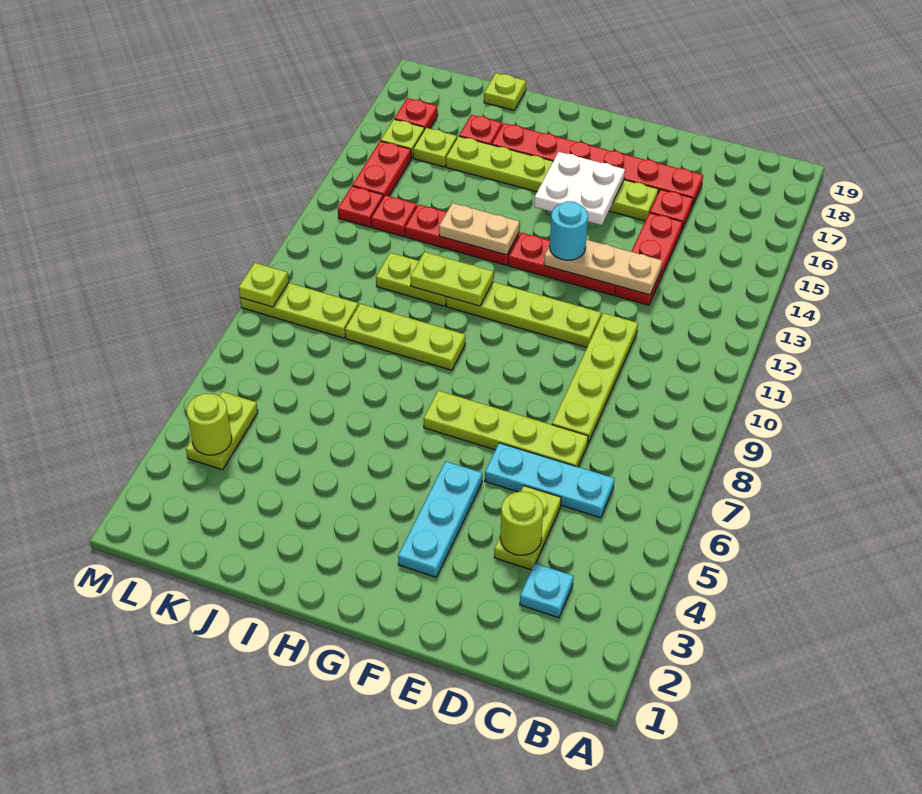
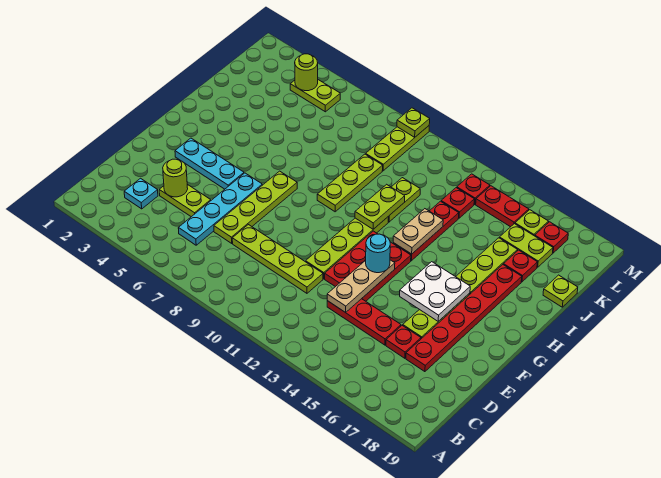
cyan plate C6:E6 level 1 -> cyan plate C6:F6 level 1
red plate E13:G13 level 1 -> red plate E12:G13 level 1
lime plate K16 level 1 -> lime plate K16:K17 level 1

